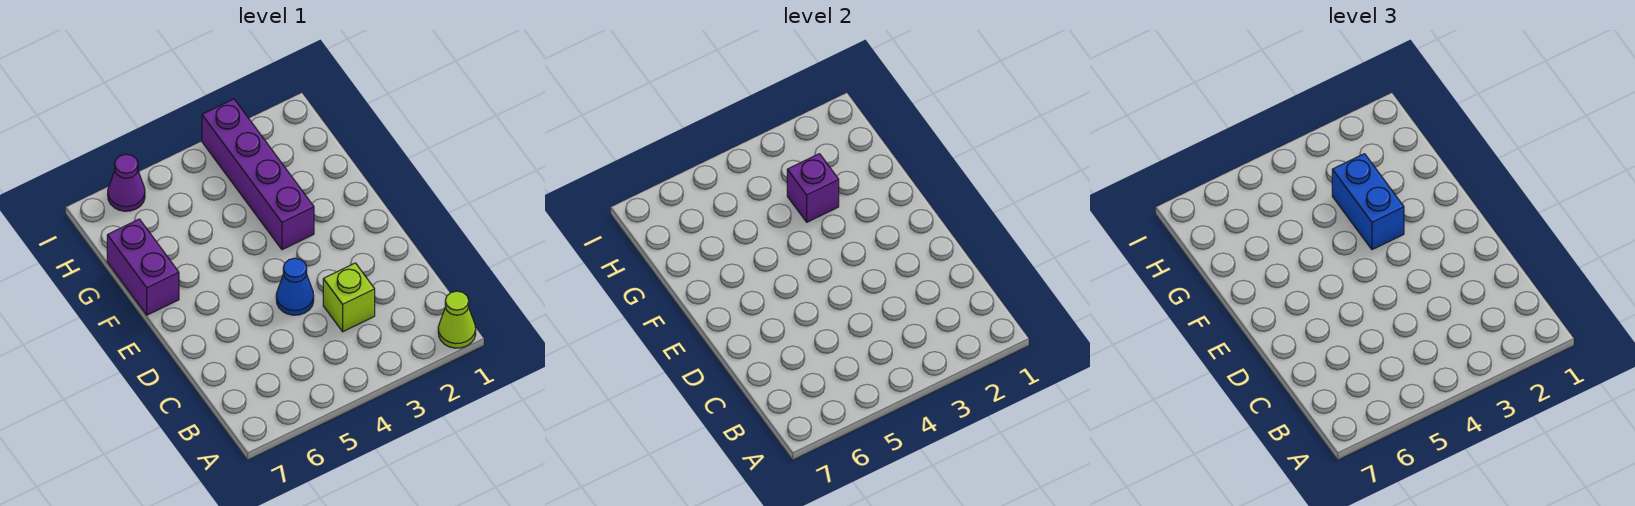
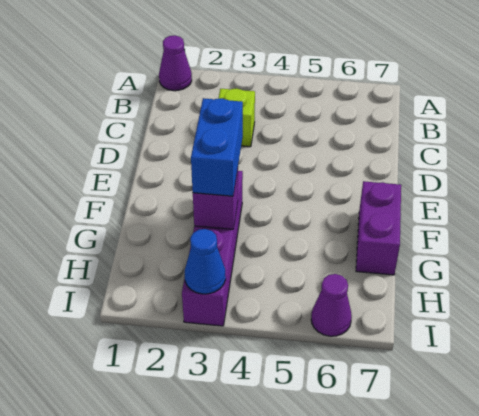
lime cone A1 level 1 -> purple cone A1 level 1
blue cone D4 level 1 -> blue cone I3 level 2

